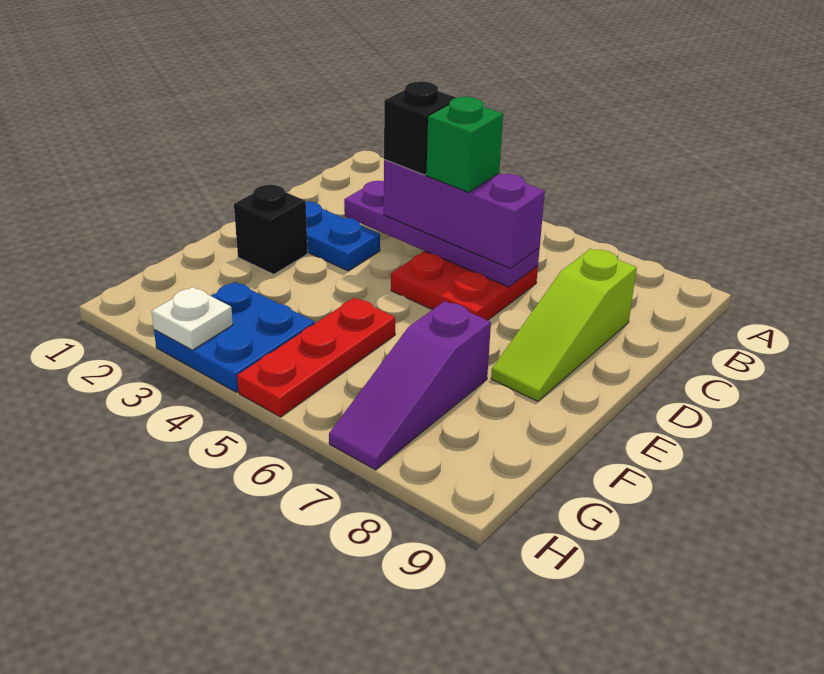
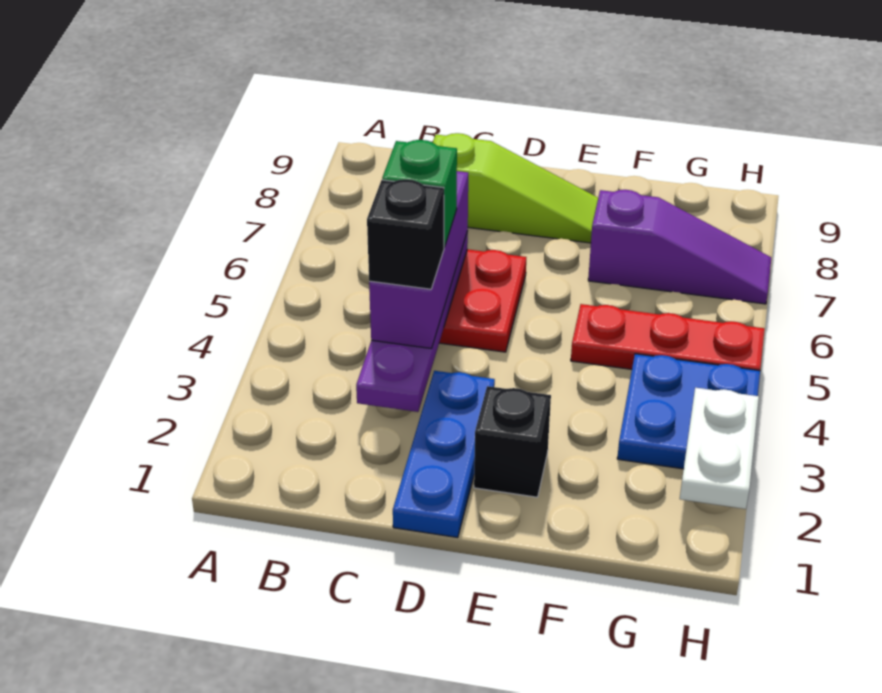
white plate H3 level 2 -> white plate H2:H3 level 2

